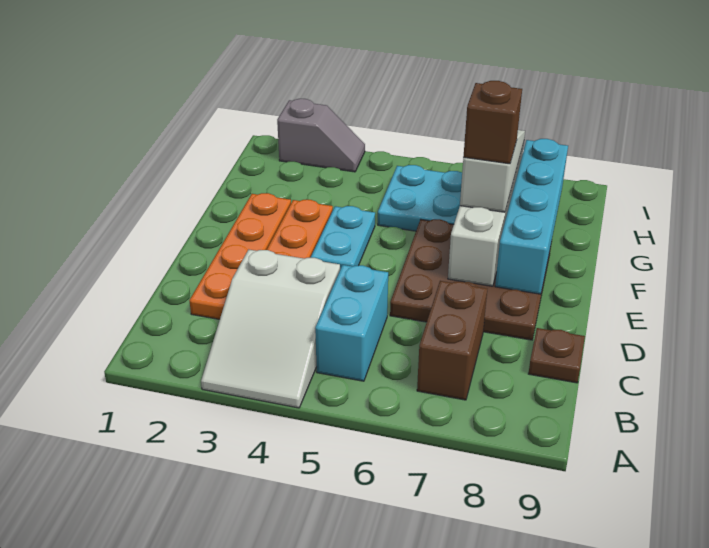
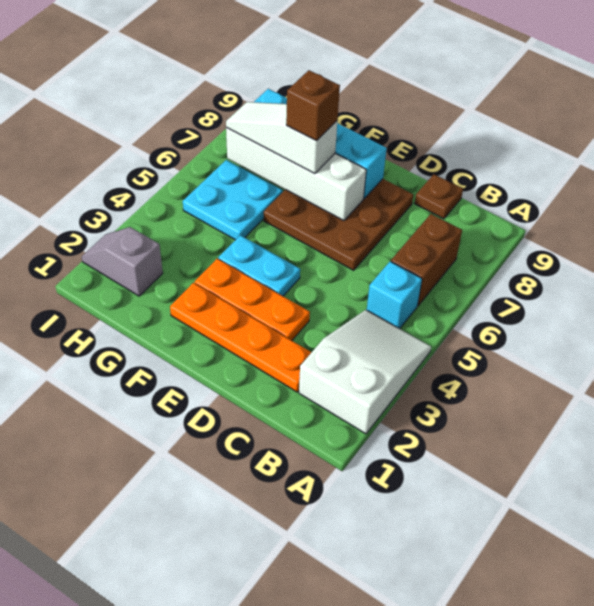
white slope A3:C4 level 1 top C -> white slope A2:B4 level 1 top 2
cyan brick B5:C5 level 1 -> cyan brick B5 level 1
brown brick B7:C7 level 1 -> brown brick B6:B7 level 1
grey slope I2:I3 level 1 top 2 -> grey slope H2:I2 level 1 top H

